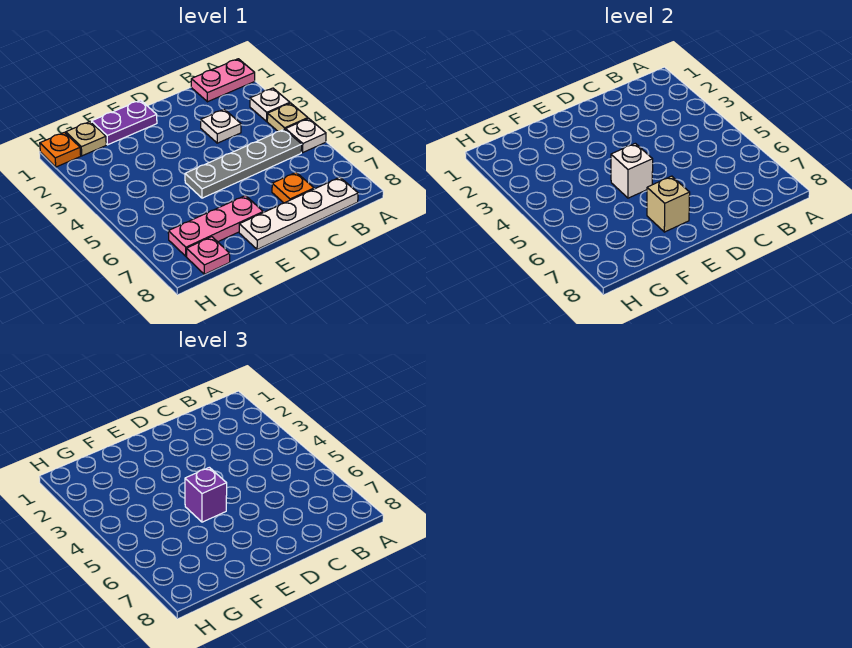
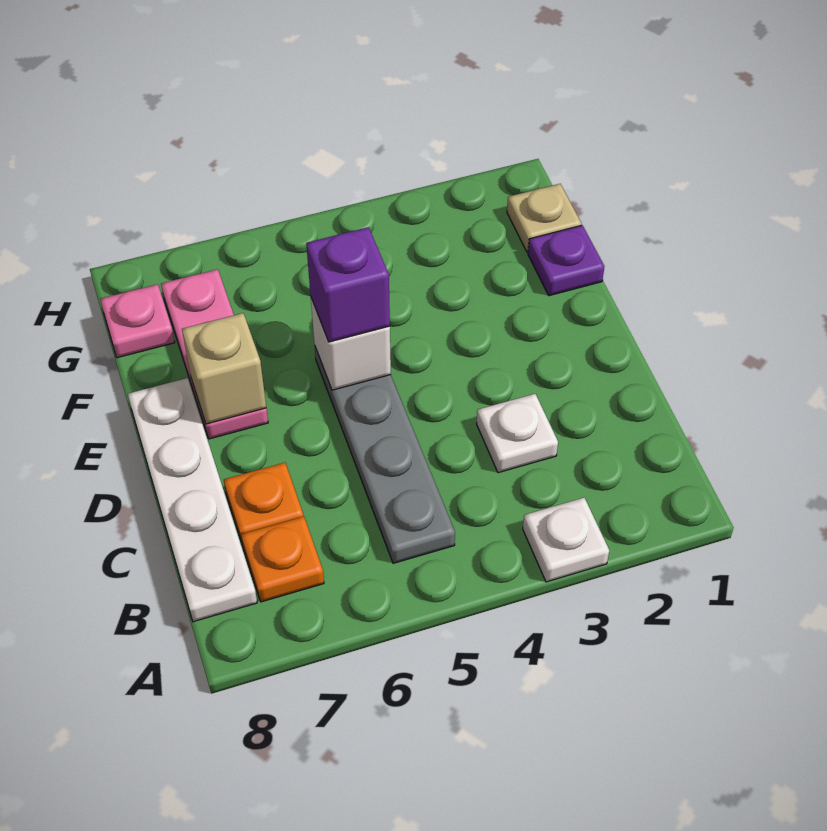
pink plate A1:B1 level 1 -> none
tan plate A4 level 1 -> none
white plate A5 level 1 -> none
purple plate E1:F1 level 1 -> purple plate F1 level 1
orange plate H1 level 1 -> orange plate B7 level 1

